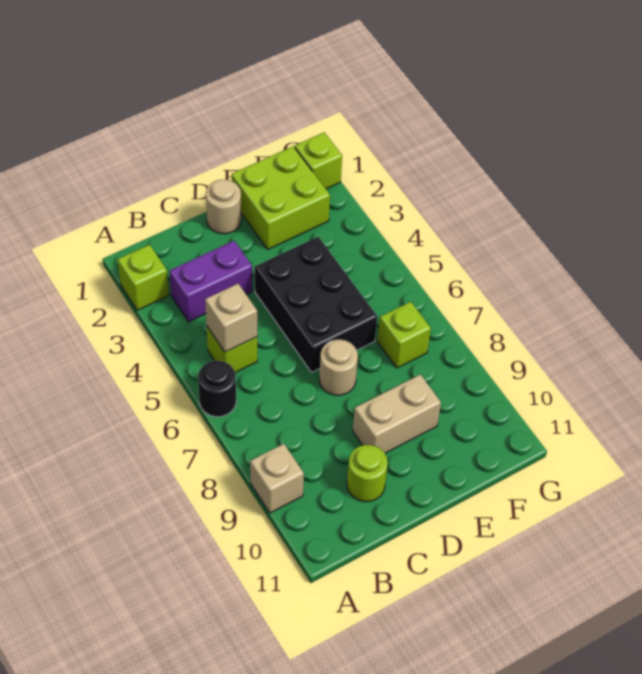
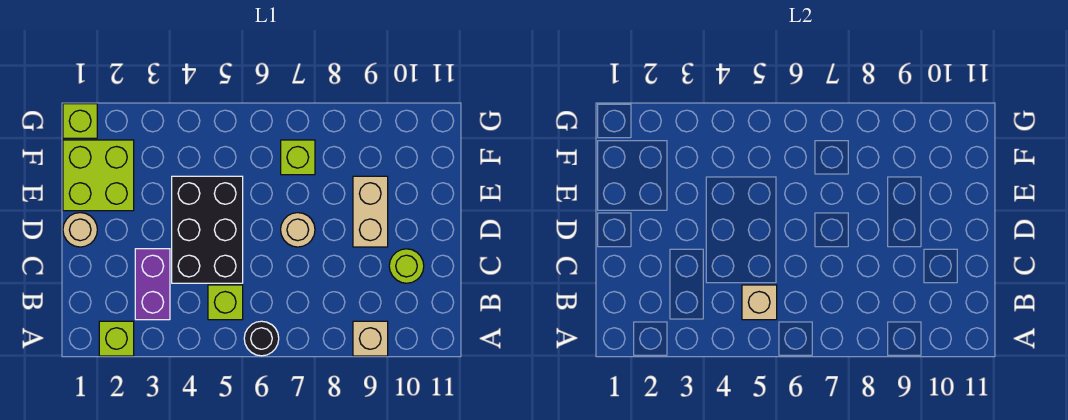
black brick D4:E6 level 1 -> black brick C4:E5 level 1

